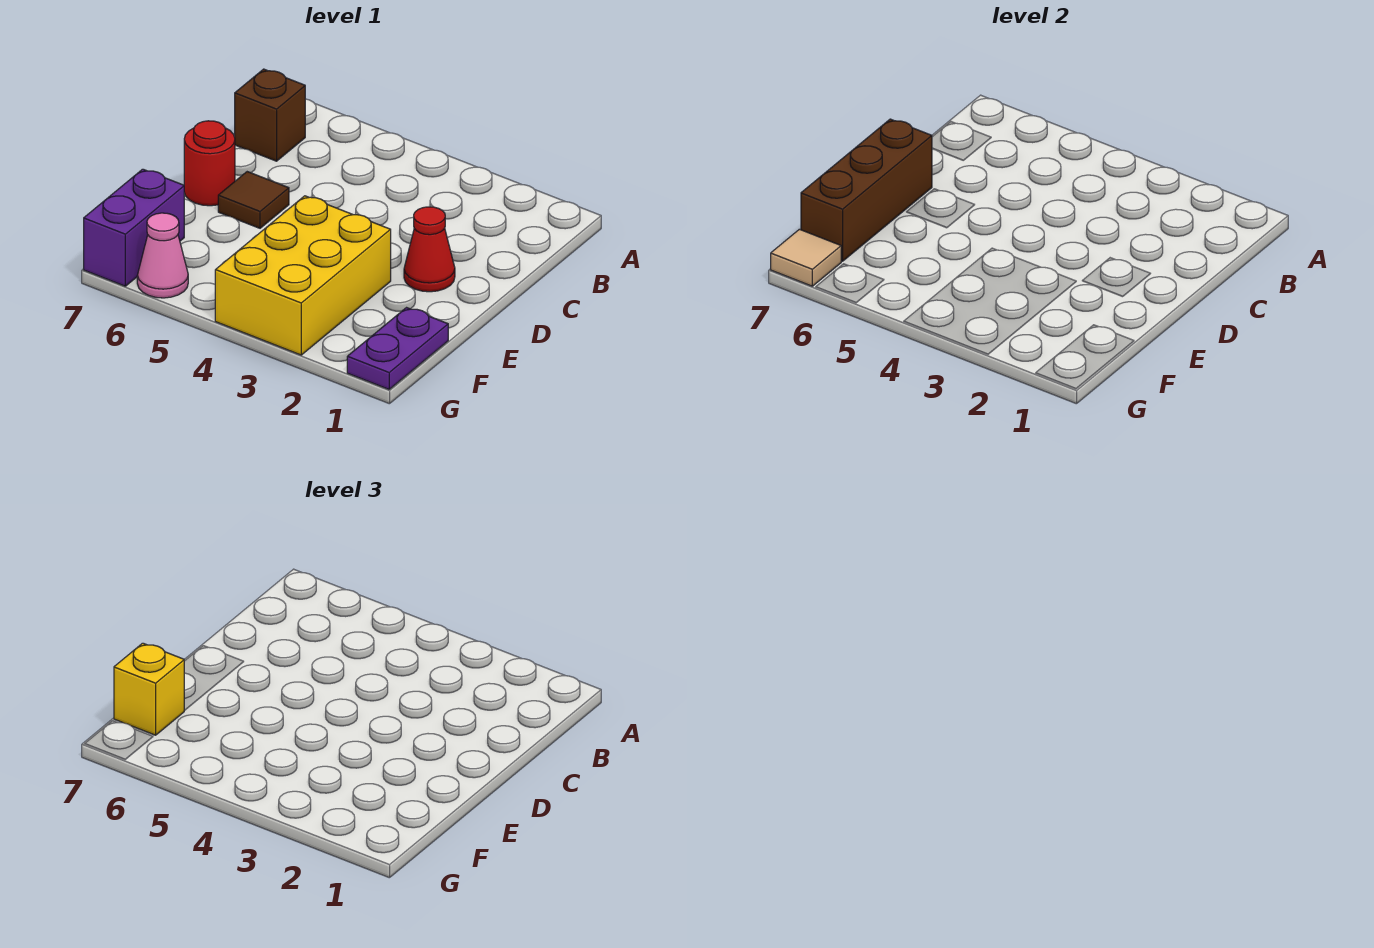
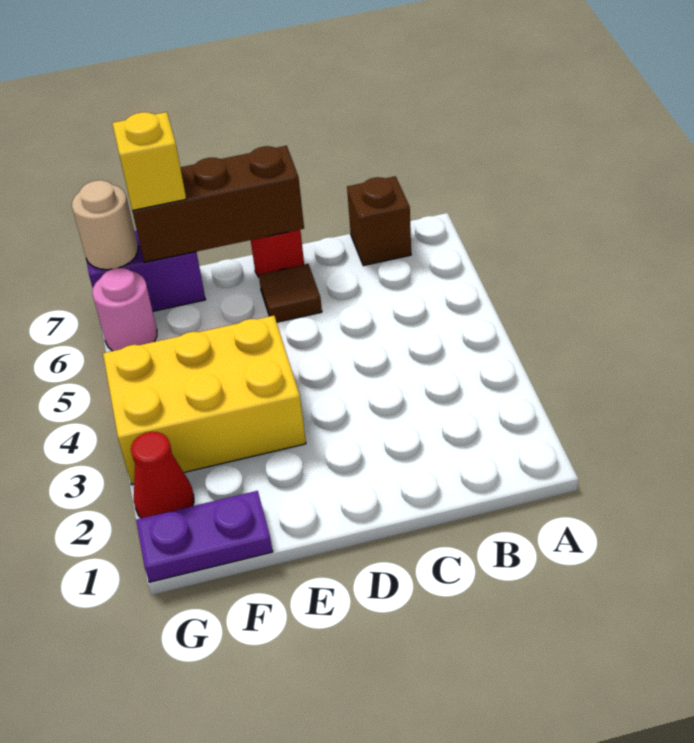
red cone D2 level 1 -> red cone G2 level 1
pink cone G6 level 1 -> pink round brick G6 level 1
tan tile G7 level 2 -> tan round brick G7 level 2

